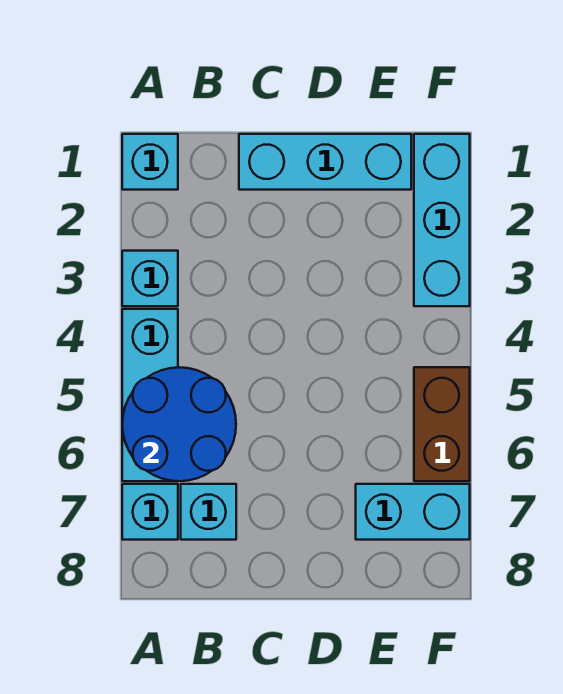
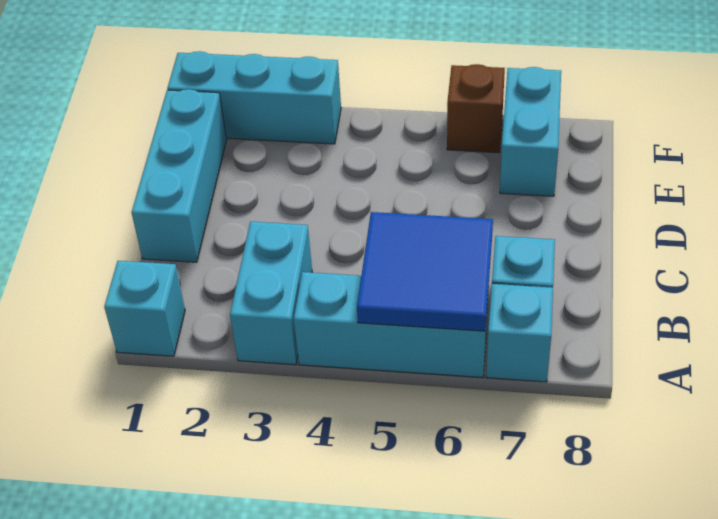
cyan brick A3 level 1 -> cyan brick A3:B3 level 1
blue round brick A5:B6 level 2 -> blue tile A5:B6 level 2
brown brick F5:F6 level 1 -> brown brick F6 level 1

